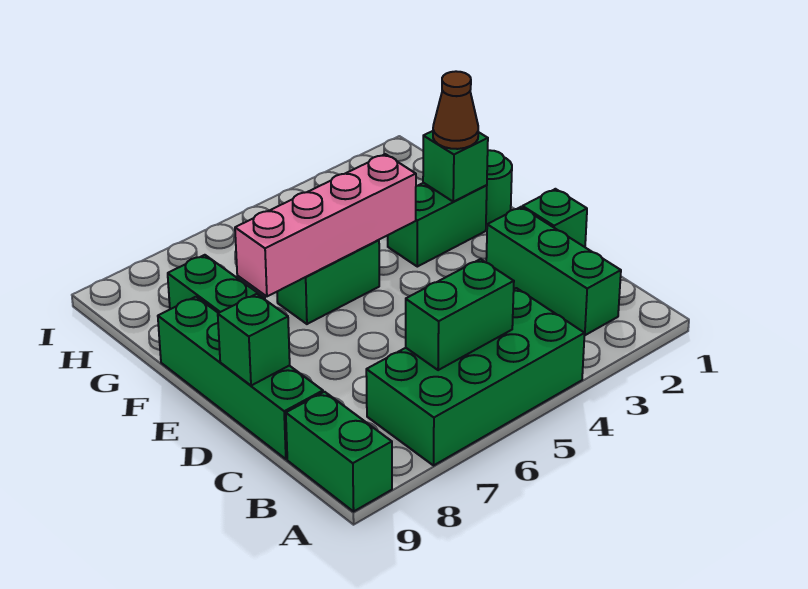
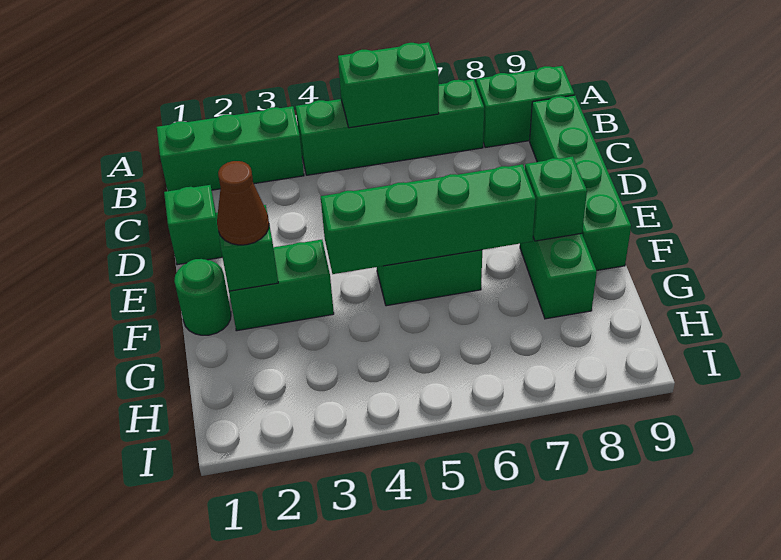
green brick A4:B7 level 1 -> green brick B4:B7 level 1
green brick A9:B9 level 1 -> green brick B8:B9 level 1
green brick B2:D2 level 1 -> green brick B1:B3 level 1
green brick D9 level 2 -> green brick F8 level 2
pink brick F4:F7 level 2 -> green brick F4:F7 level 2

